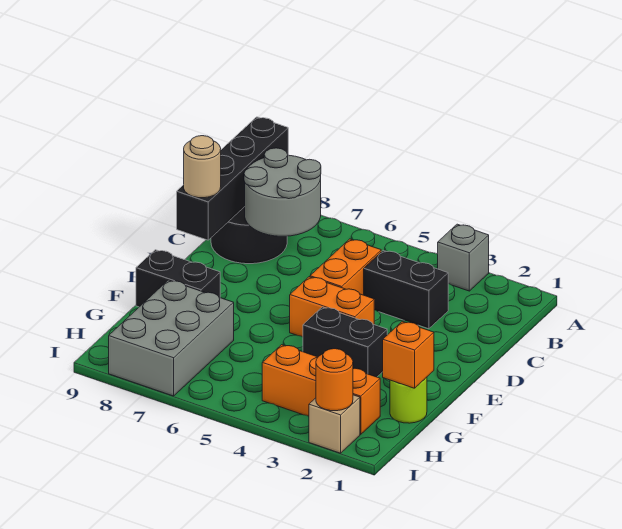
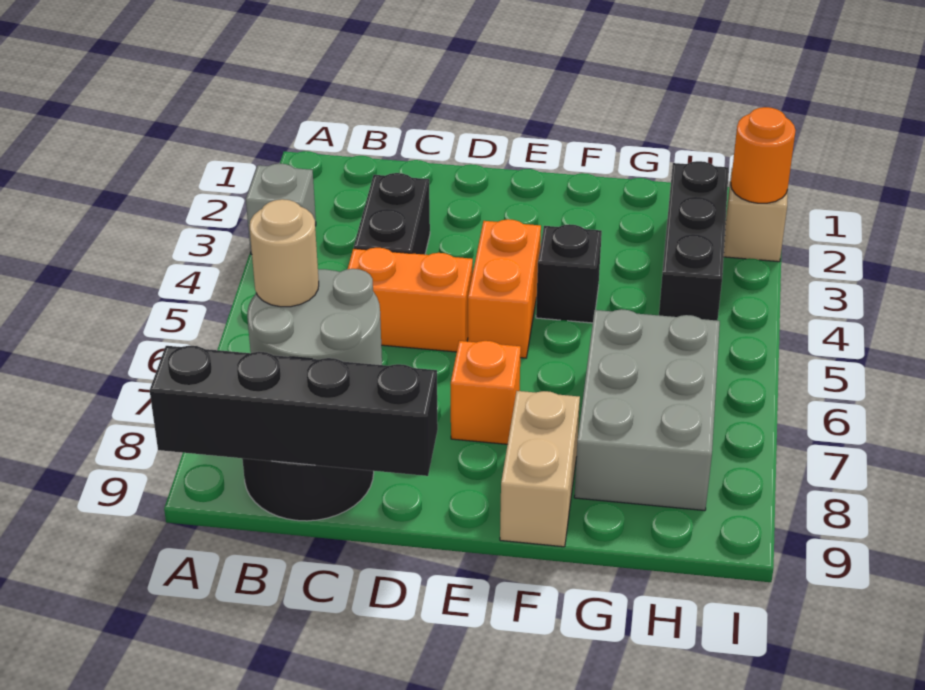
tan round brick D9 level 3 -> tan round brick B7 level 3
black brick F3:F4 level 1 -> black brick F4 level 1
black brick F8:F9 level 1 -> tan brick F8:F9 level 1
lime round brick G1 level 1 -> none
orange brick G1 level 2 -> orange brick E7 level 1
grey brick G7:I8 level 1 -> grey brick G6:H8 level 1
orange brick H2:H4 level 1 -> black brick H2:H4 level 1

